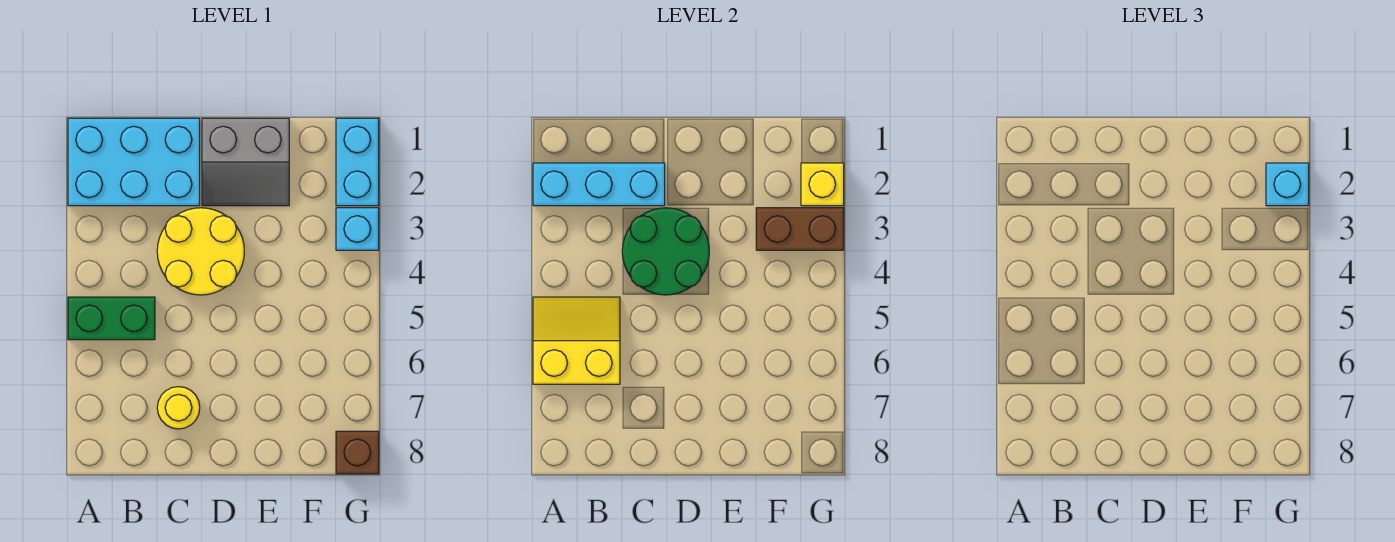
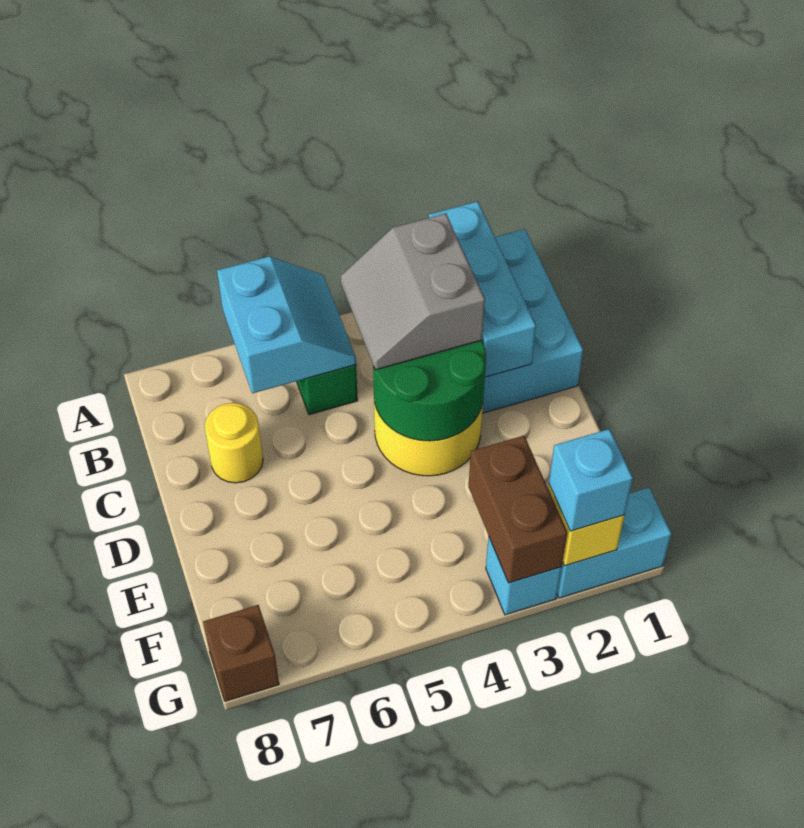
yellow slope A5:B6 level 2 top 6 -> cyan slope A5:B6 level 2 top 6
grey slope D1:E2 level 1 top 1 -> grey slope B3:C4 level 3 top 3

